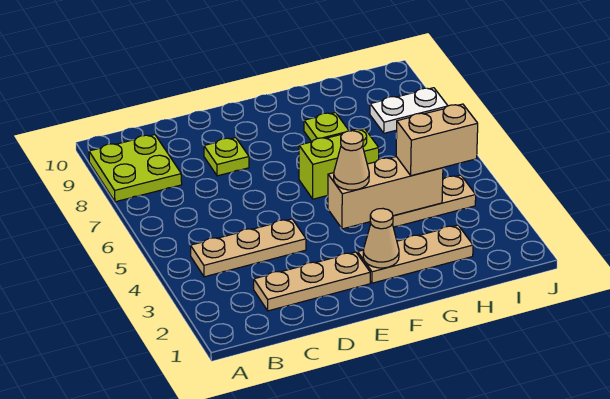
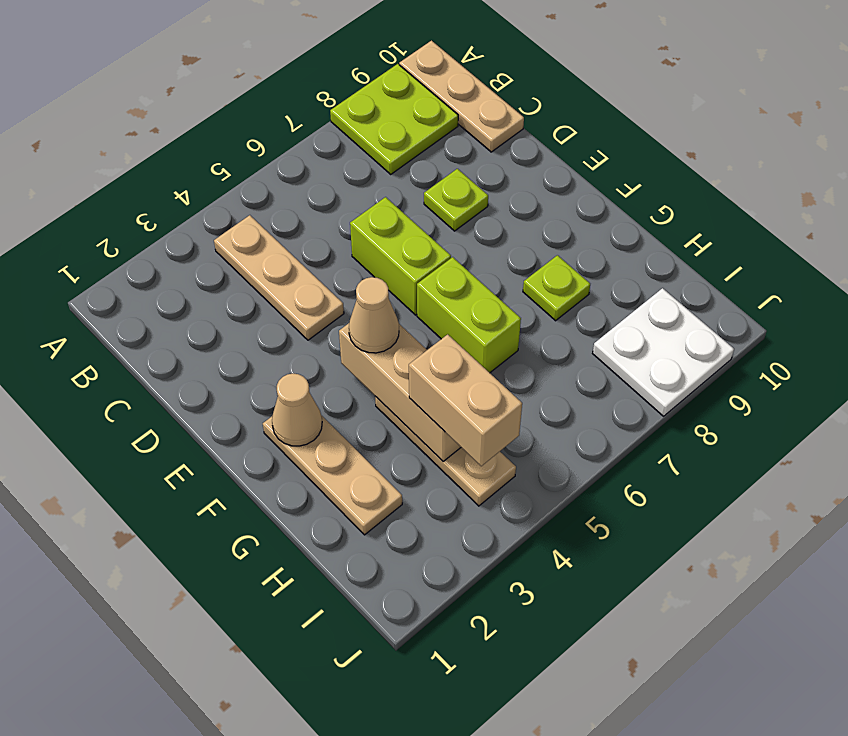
tan plate C2:E2 level 1 -> tan plate A10:C10 level 1
none -> lime brick D6:E6 level 1
white plate I8:J8 level 1 -> white plate I8:J9 level 1

